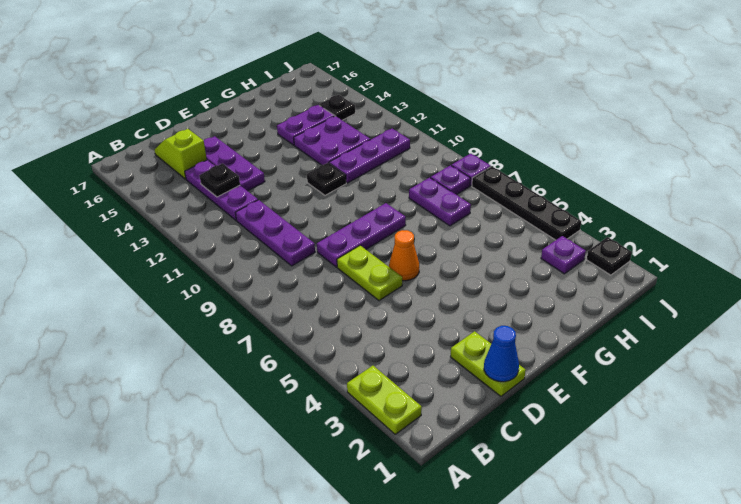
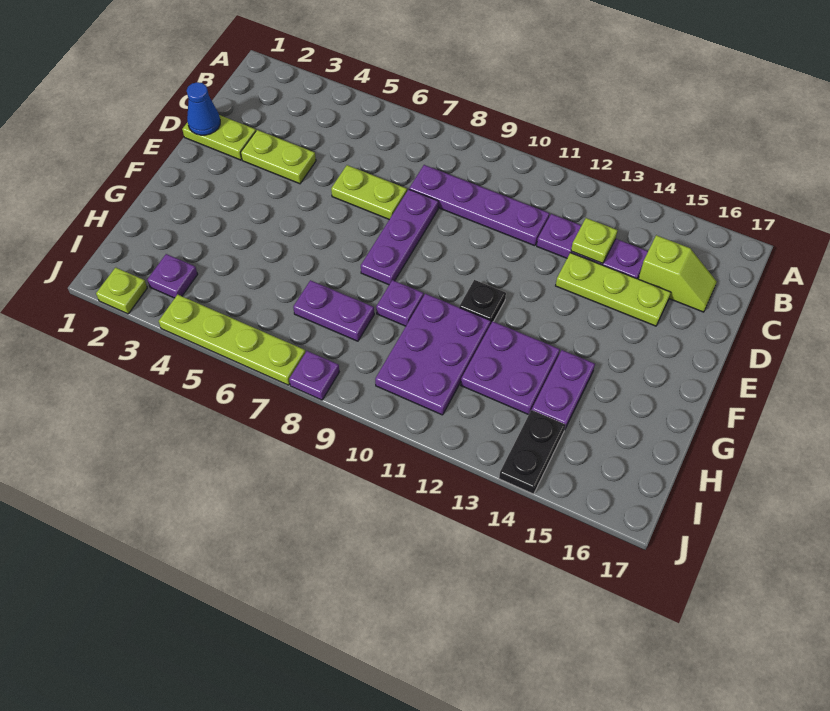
lime plate A2:A3 level 1 -> lime plate D3:D4 level 1
purple plate C9:C11 level 1 -> purple plate C8:C11 level 1
black plate C13 level 2 -> lime plate C13 level 2
purple plate D13:D15 level 1 -> lime plate D13:D15 level 1
orange cone E6 level 1 -> none
purple plate G11:I11 level 1 -> purple plate G10:I11 level 1
purple plate I8 level 1 -> purple plate G9 level 1
black plate I14 level 1 -> black plate I14:J14 level 1
black plate J2 level 1 -> lime plate J2 level 1
black plate J4:J7 level 1 -> lime plate J4:J7 level 1

